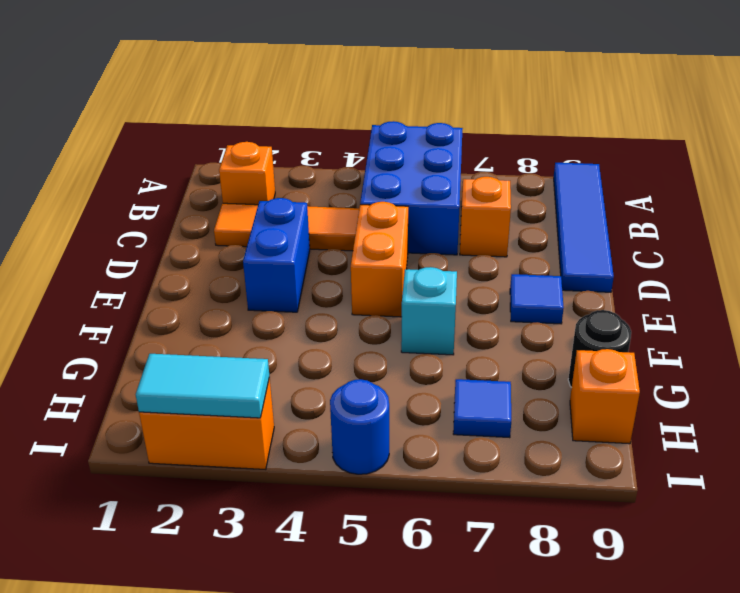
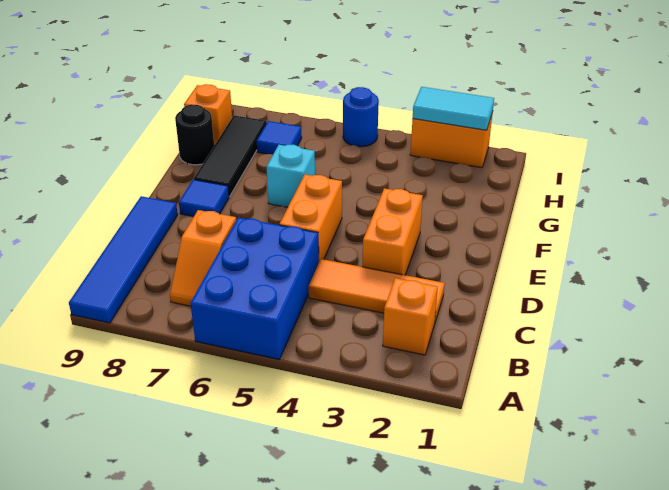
blue brick D3:E3 level 1 -> orange brick D3:E3 level 1
none -> black tile F8:H8 level 1

